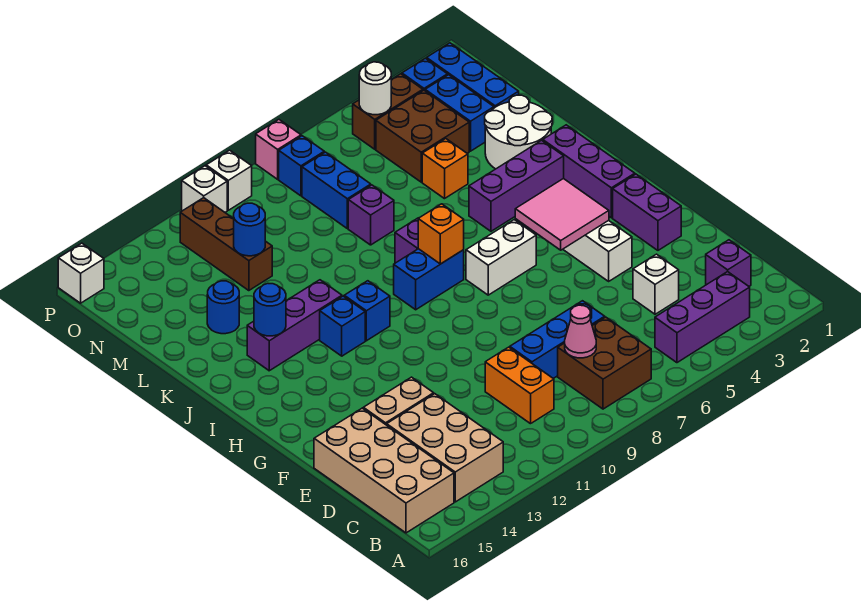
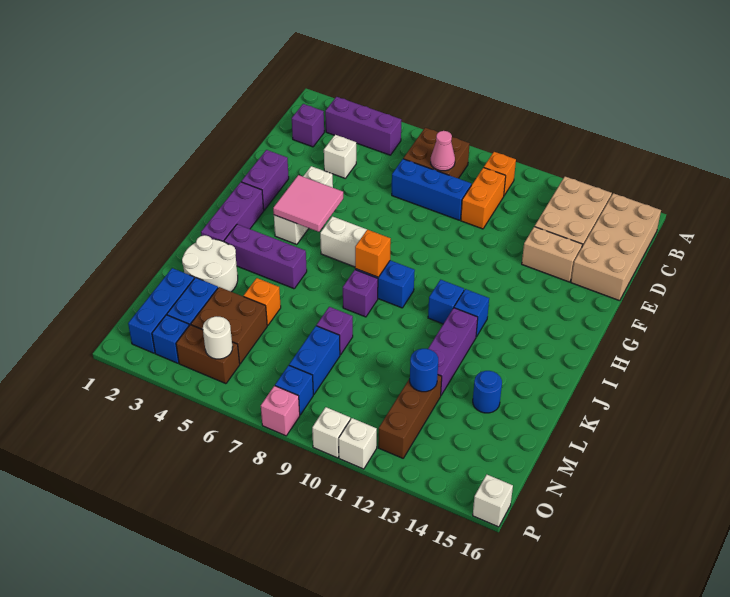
none -> orange brick B10 level 1
purple brick J12:J14 level 1 -> purple brick J12:L12 level 1
blue round brick J14 level 2 -> none

